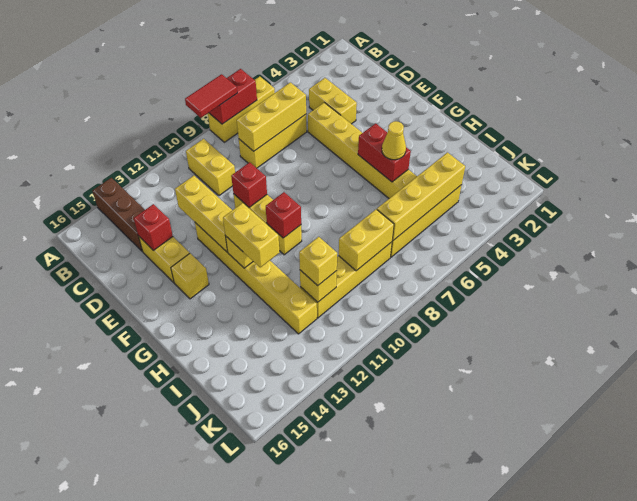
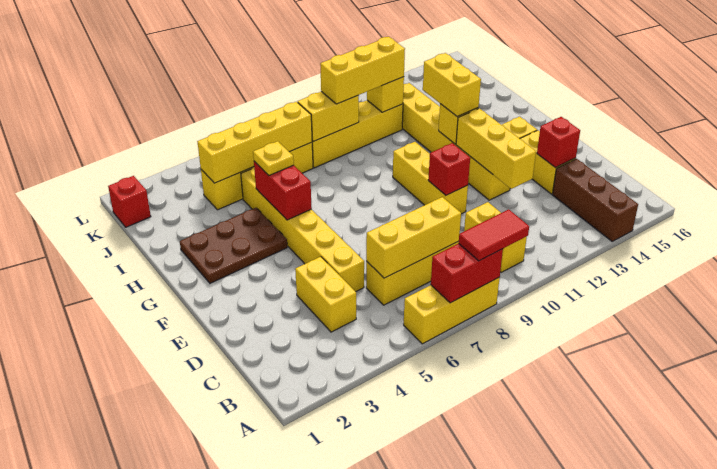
none -> brown plate G2:H4 level 1
red brick G10 level 2 -> red brick K1 level 1
yellow cone H5 level 3 -> yellow plate H5 level 3
yellow brick J11 level 3 -> yellow brick J9:J11 level 3

